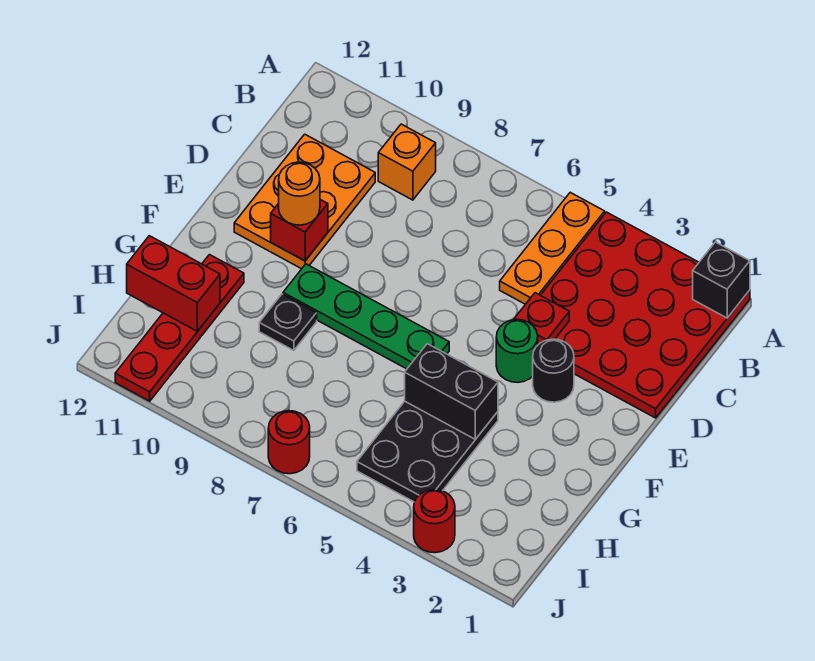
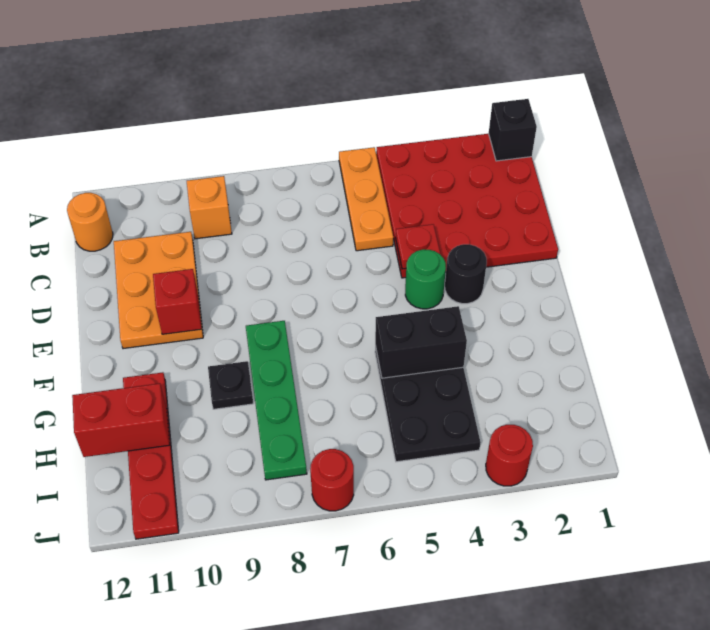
orange round brick E10 level 3 -> orange round brick B12 level 1
green plate F6:F9 level 1 -> green plate F8:I8 level 1

